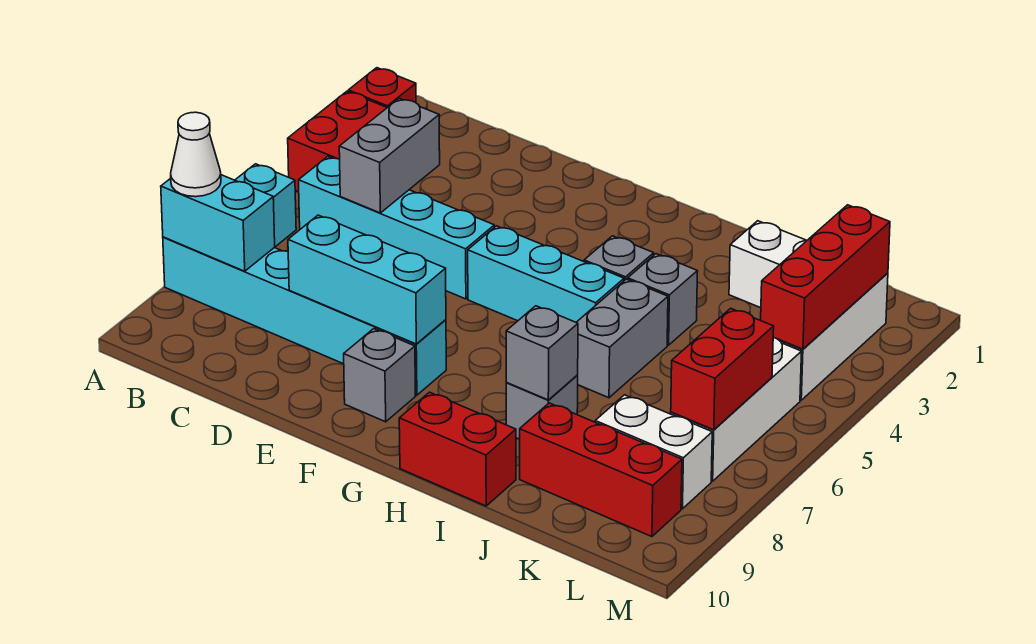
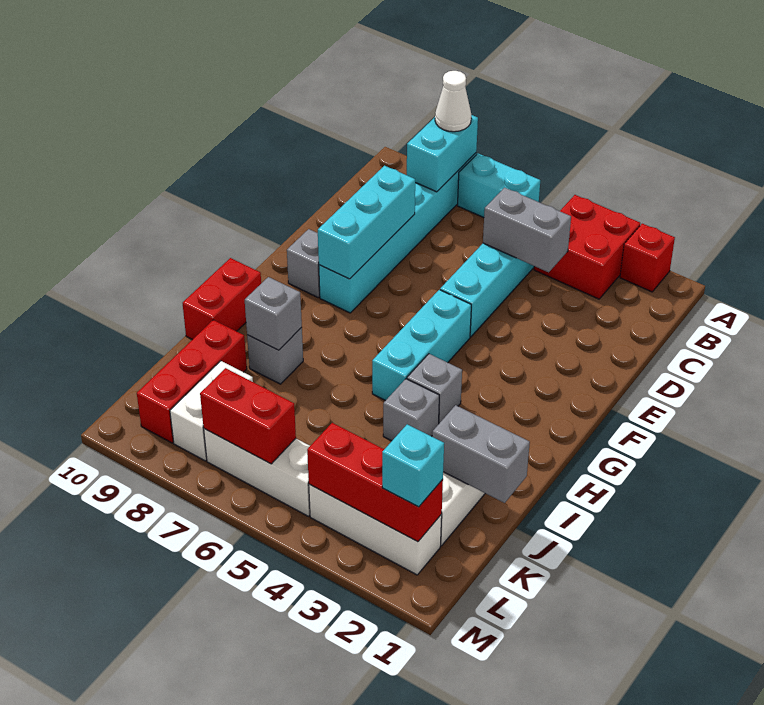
grey brick I5:I6 level 1 -> grey brick J1:J2 level 2
none -> cyan brick L2 level 3

